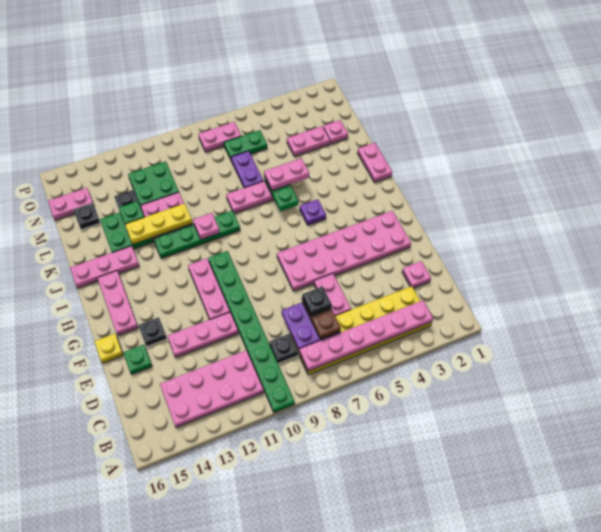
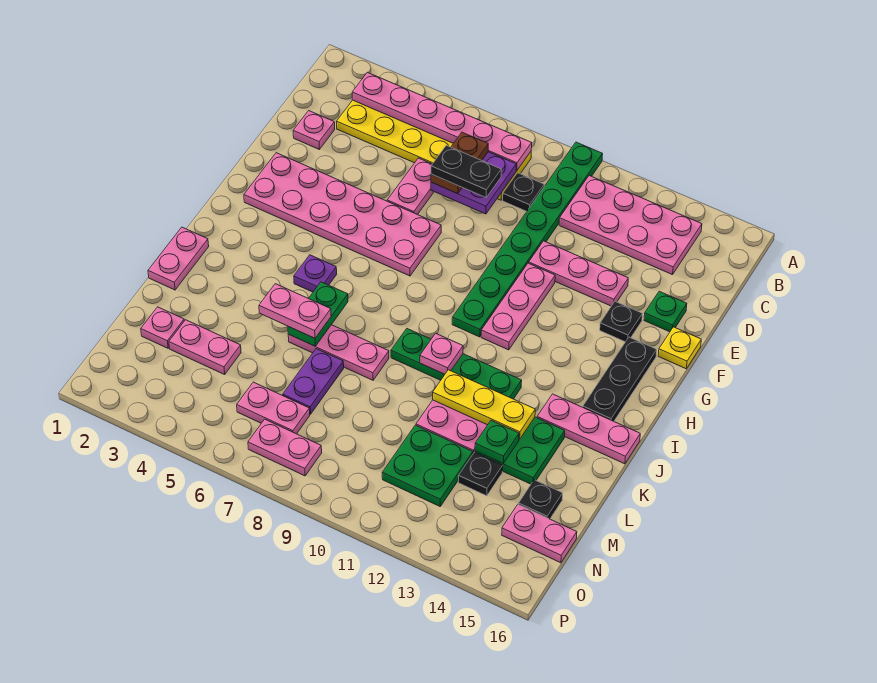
black plate D7 level 4 -> black plate D7:D8 level 4
pink plate G15:I15 level 1 -> black plate G15:I15 level 1
green plate N6:N7 level 1 -> pink plate N6:N7 level 1

